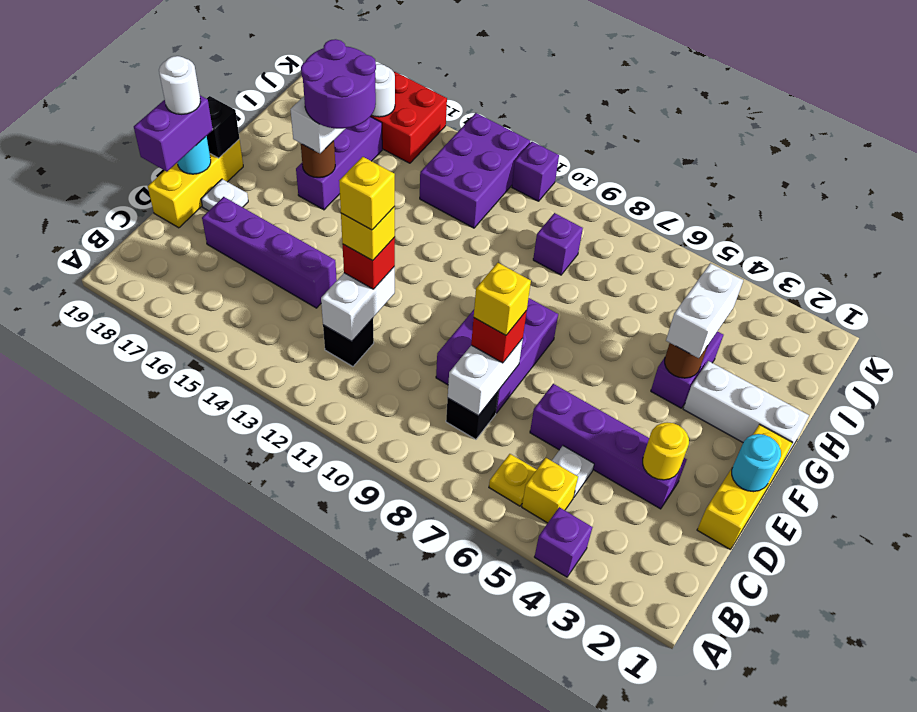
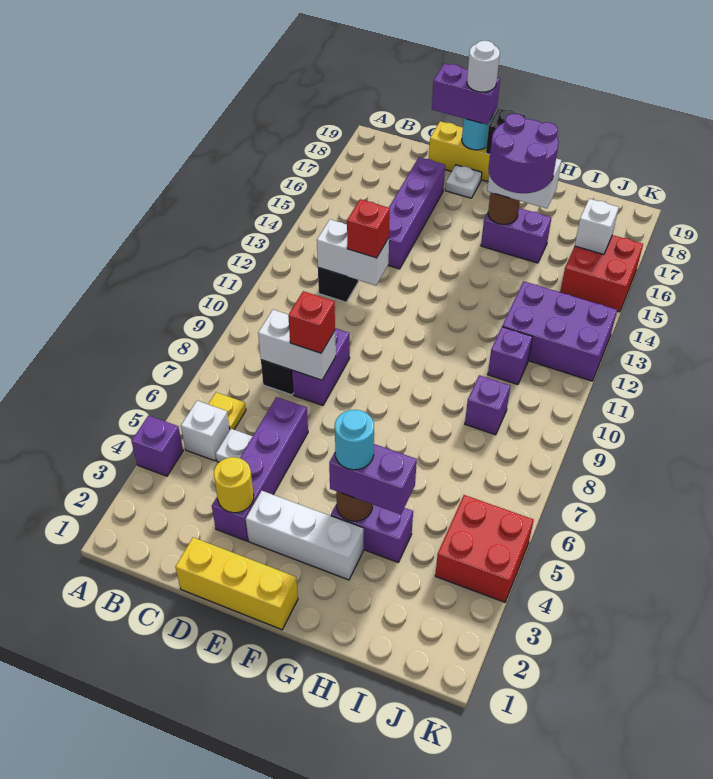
yellow brick B5 level 1 -> white brick B5 level 1
purple brick D8:F9 level 1 -> purple brick D8:D9 level 1
yellow brick D8 level 4 -> none
yellow brick D12 level 4 -> none
yellow brick D12 level 5 -> none
cyan round brick E1 level 2 -> cyan round brick G4 level 4
white brick G1:G3 level 1 -> white brick E3:G3 level 1
white brick G4:H4 level 3 -> purple brick G4:H4 level 3
purple brick G16:I16 level 1 -> purple brick G16:H16 level 1
none -> red brick J4:K5 level 1
white round brick J16 level 2 -> white brick J16 level 2
purple brick K11 level 1 -> purple brick I11 level 1

